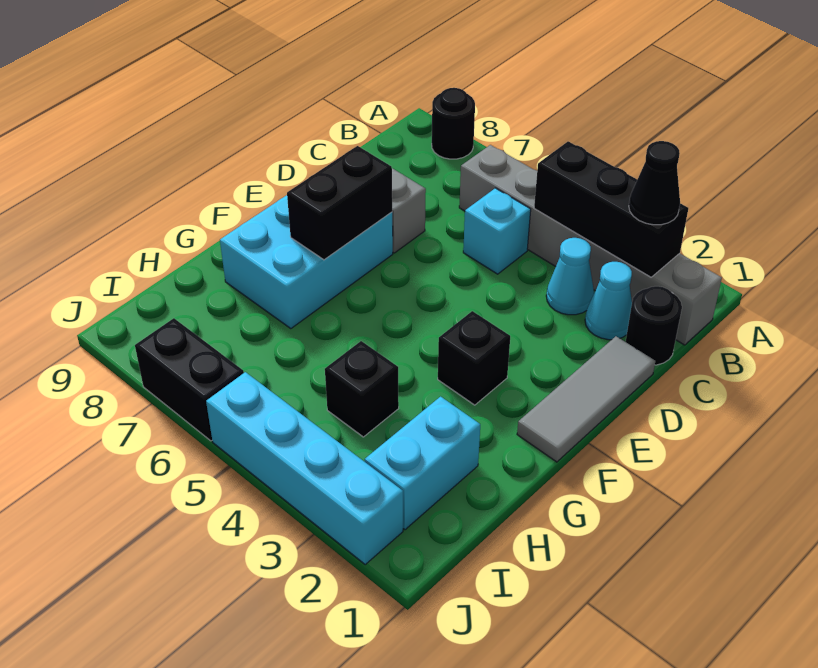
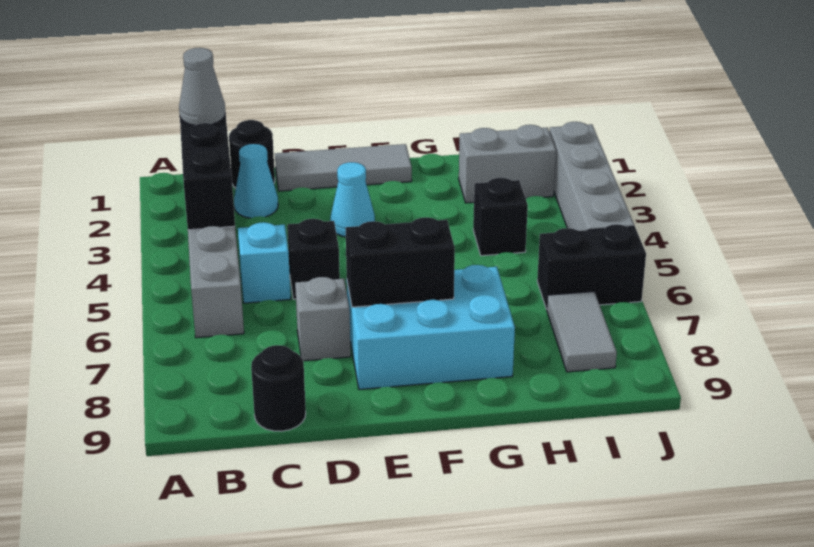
black round brick A8 level 1 -> black round brick C9 level 1
black cone B2 level 3 -> grey cone B2 level 3
cyan cone C3 level 1 -> cyan cone E3 level 1
black brick F3 level 1 -> black brick D5 level 1
cyan brick H2:I2 level 1 -> grey brick H2:I2 level 1
none -> grey tile I7:I8 level 1
cyan brick J2:J5 level 1 -> grey brick J2:J5 level 1
black brick J6:J7 level 1 -> black brick I6:J6 level 1

